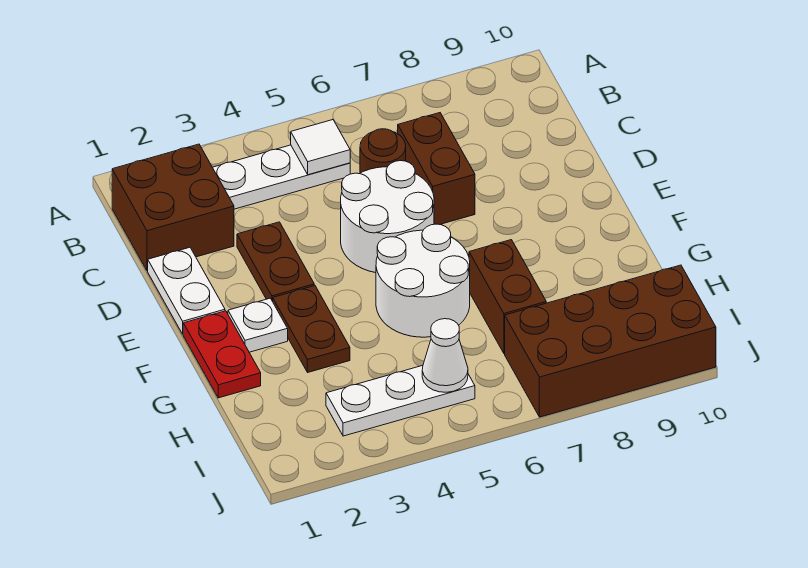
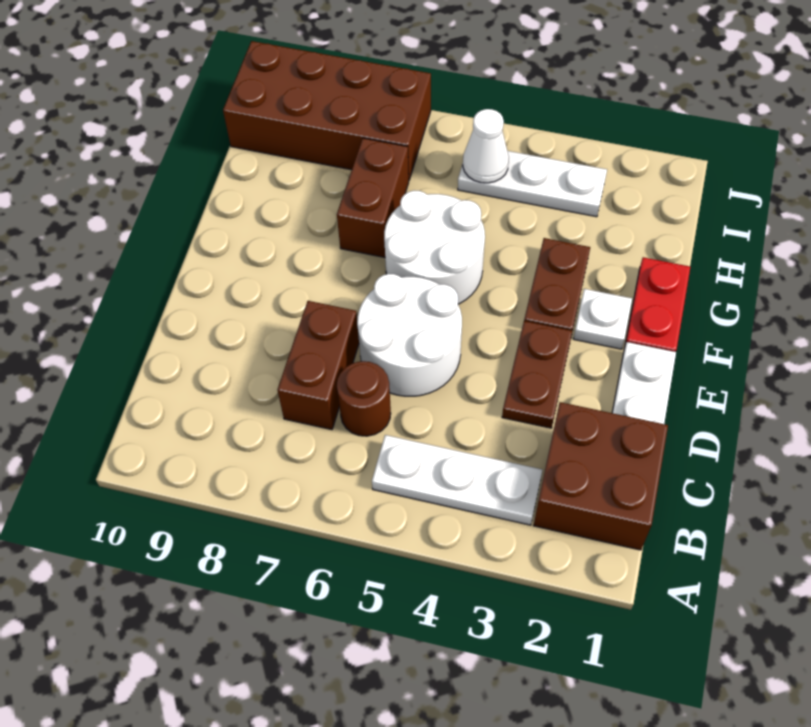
white tile B5 level 2 -> none

